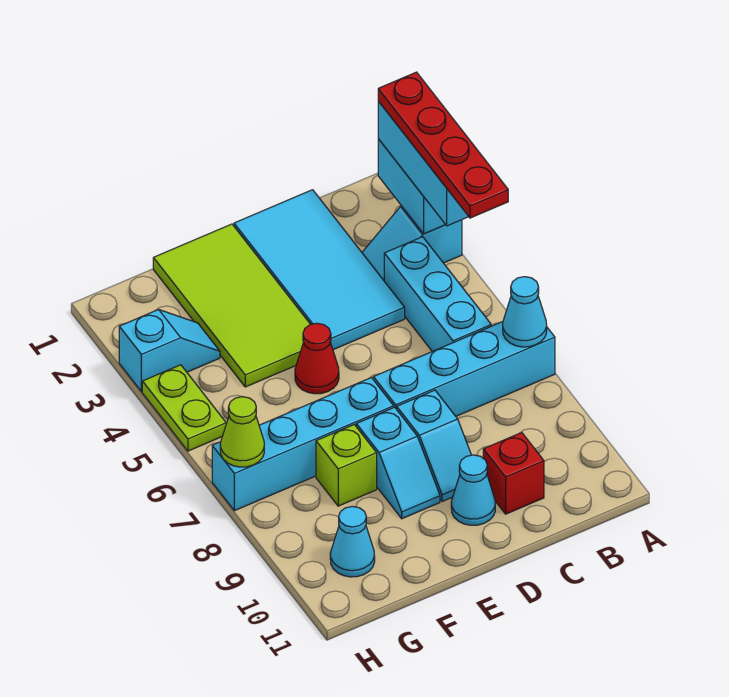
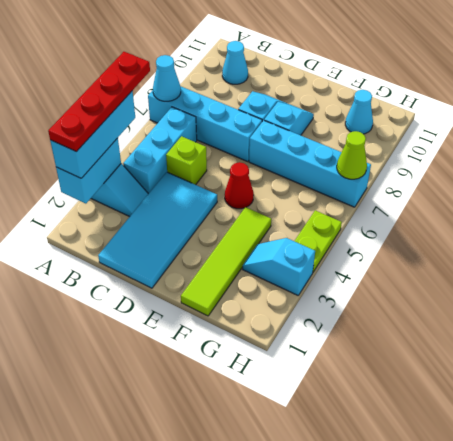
red brick C10 level 1 -> none
cyan cone D10 level 1 -> cyan cone B10 level 1
lime tile E1:F4 level 1 -> lime tile F1:F4 level 1
lime brick F8 level 1 -> lime brick C5 level 1

